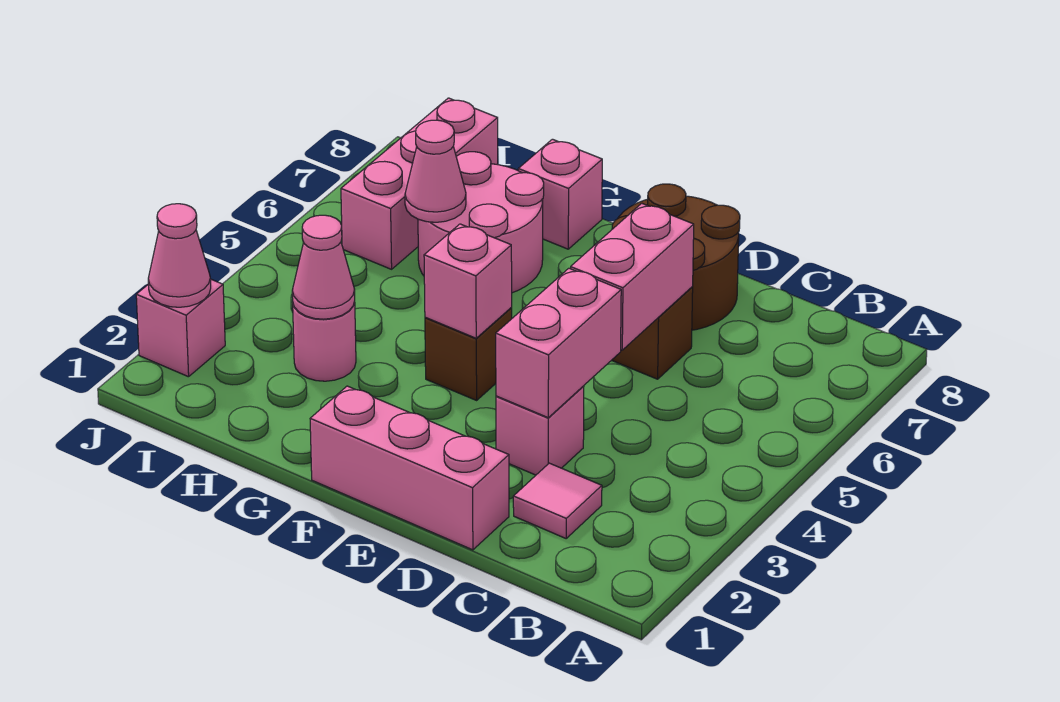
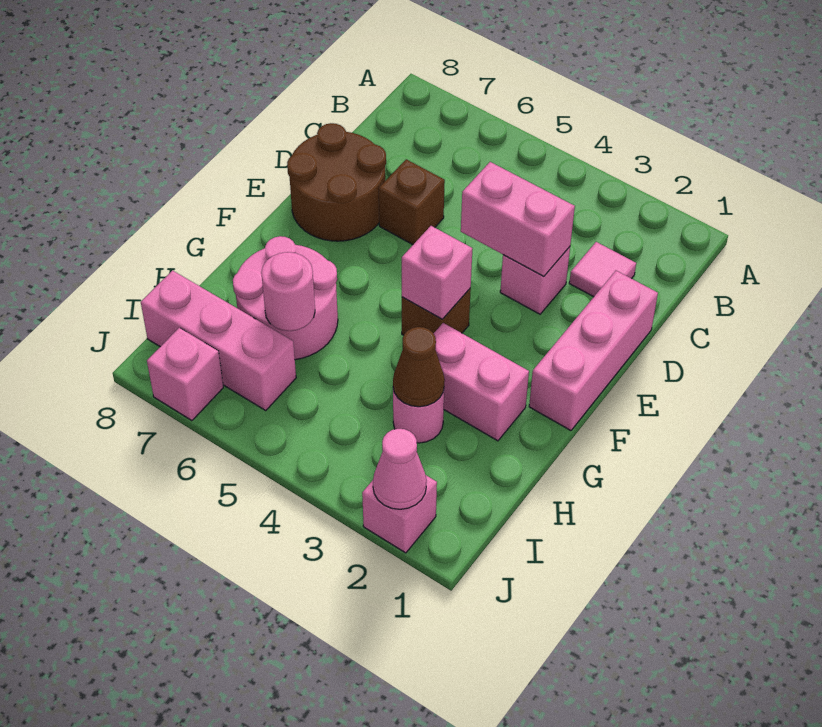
pink brick D5:D6 level 2 -> pink brick G2:G3 level 1
pink brick G8 level 1 -> pink brick J7 level 1
pink cone H3 level 2 -> brown cone H3 level 2
pink cone H6 level 2 -> pink round brick H6 level 2

